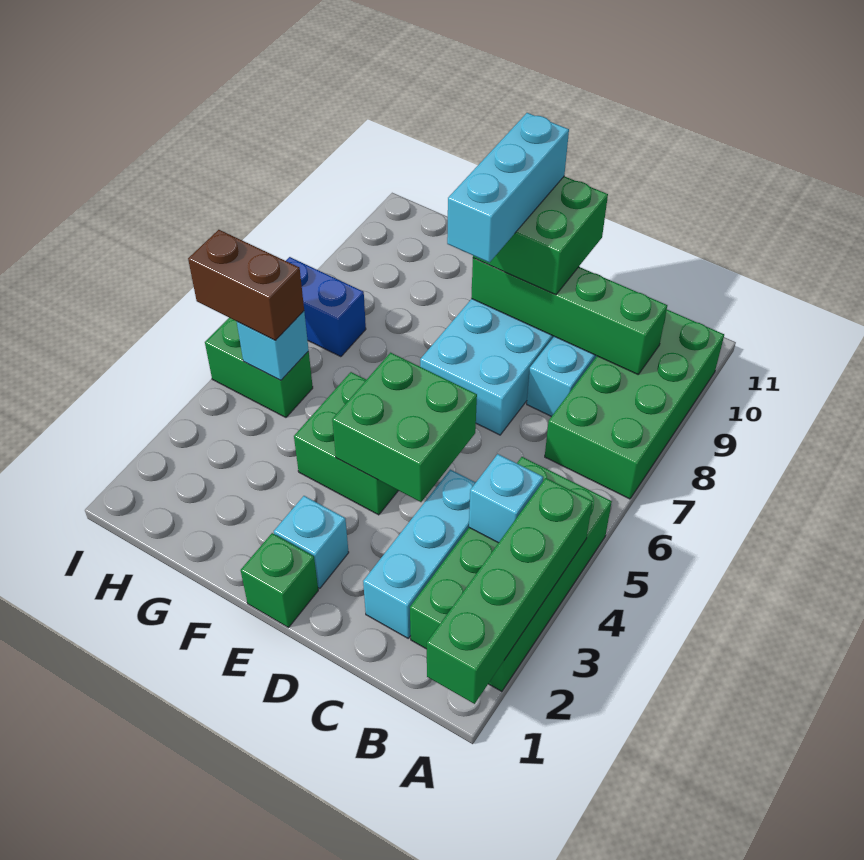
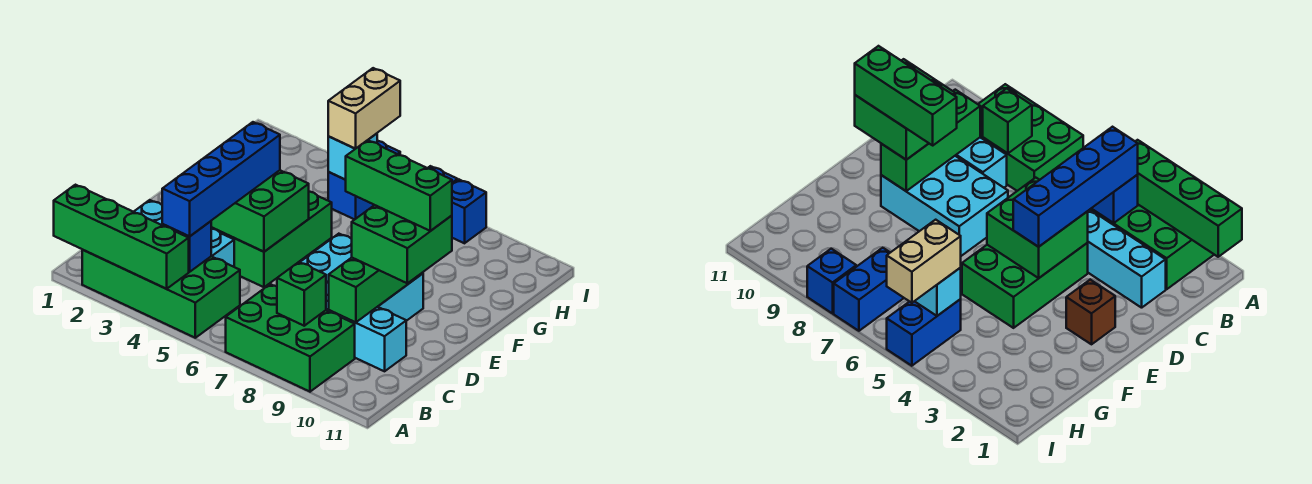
green brick A7:B10 level 1 -> green brick A7:B9 level 1
cyan brick B4 level 2 -> blue brick B4 level 2
none -> blue brick B4:E4 level 3
green brick B9:E9 level 2 -> green brick C9:E9 level 2
green brick E1 level 1 -> green brick B8 level 2
cyan brick E2 level 1 -> brown brick E2 level 1
green brick E4:F5 level 1 -> green brick D4:F5 level 1
cyan brick E8:E10 level 4 -> green brick E8:E10 level 4
green brick H5:I5 level 1 -> blue brick H5:I5 level 1
brown brick H5:I5 level 3 -> tan brick H5:I5 level 3
none -> blue brick I8 level 1

